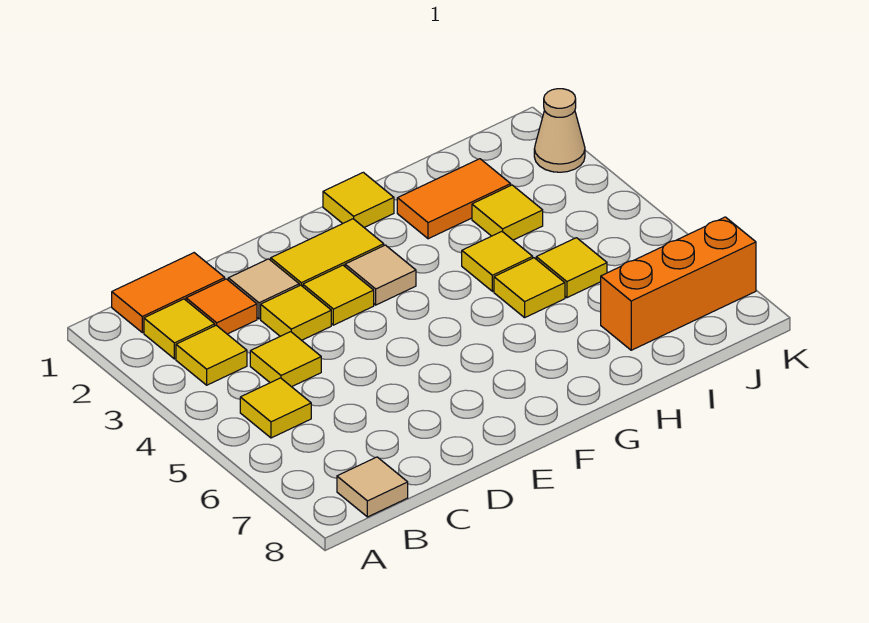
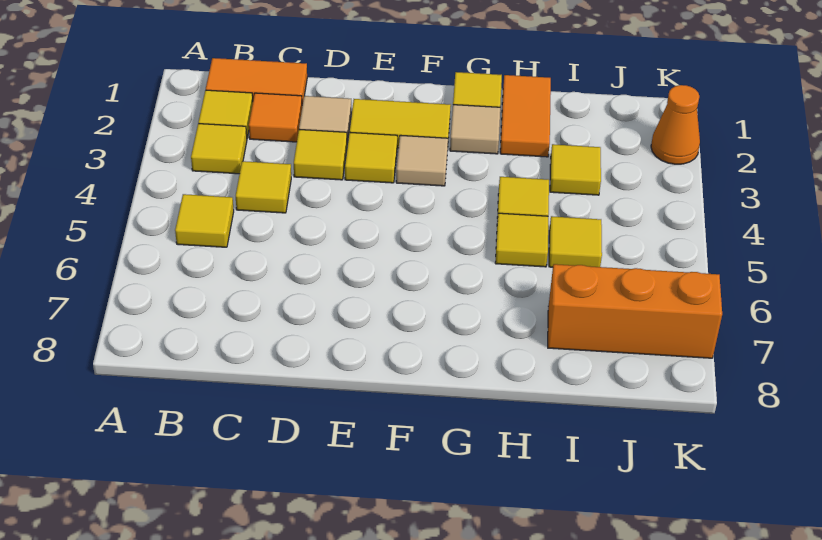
tan tile B8 level 1 -> tan tile G2 level 1
orange tile H2:I2 level 1 -> orange tile H1:H2 level 1
tan cone K2 level 1 -> orange cone K2 level 1

